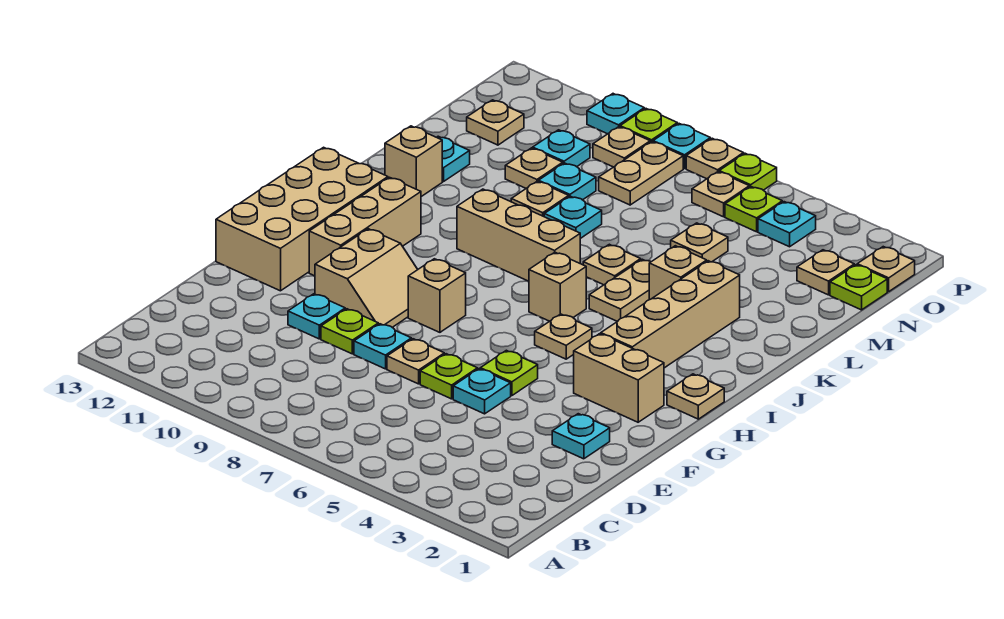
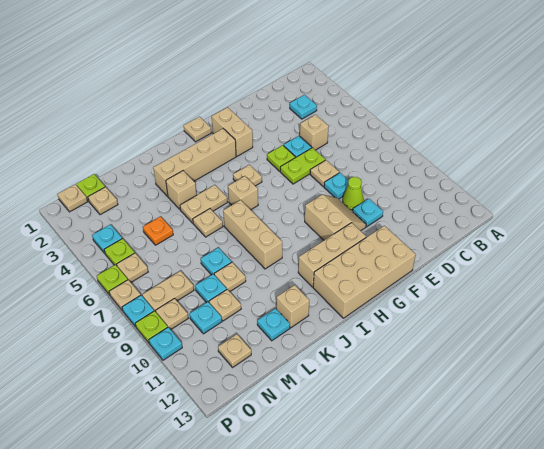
cyan plate E2 level 1 -> cyan plate C3 level 1
lime plate E6 level 1 -> lime plate E6:F6 level 1
lime plate E9 level 1 -> lime cone E9 level 1
tan slope F9:G10 level 1 top 10 -> tan slope F9:G10 level 1 top G
tan brick G8 level 1 -> tan brick D5 level 1
tan plate M5 level 1 -> orange plate M5 level 1

